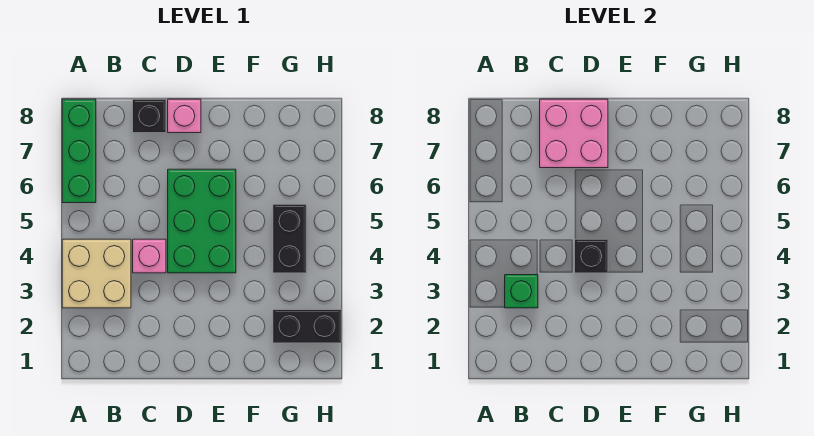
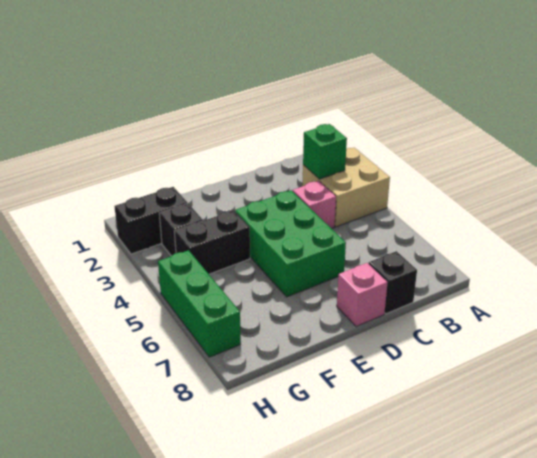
green brick A6:A8 level 1 -> green brick H5:H7 level 1
pink brick C7:D8 level 2 -> none
black brick D4 level 2 -> black brick G3 level 1
black brick G4:G5 level 1 -> black brick F4:G4 level 1

